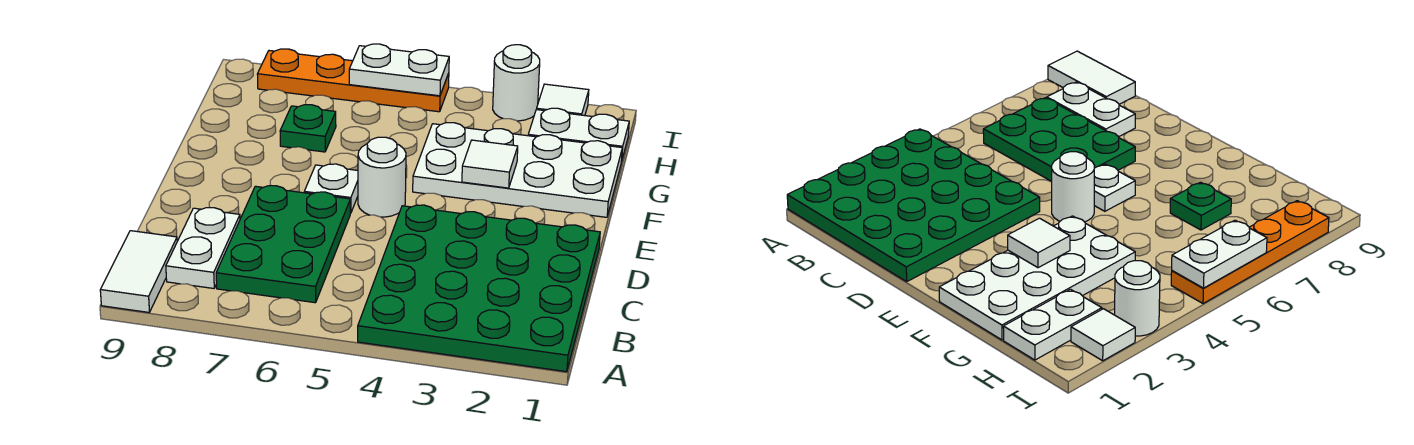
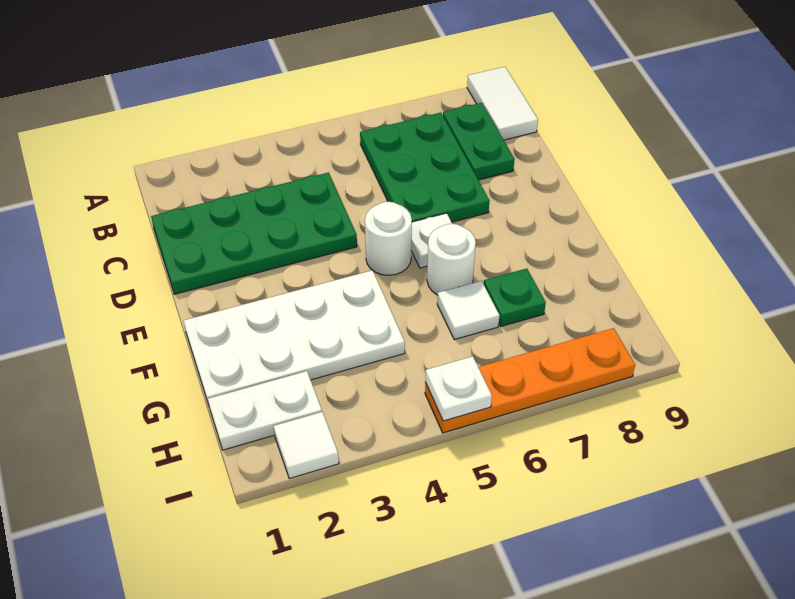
green plate A1:D4 level 1 -> green plate C1:D4 level 1
white plate B8:C8 level 1 -> green plate B8:C8 level 1
white tile F3 level 2 -> white tile G6 level 1
white round brick I3 level 1 -> white round brick F6 level 1
white plate I5:I6 level 2 -> white plate I5 level 2

